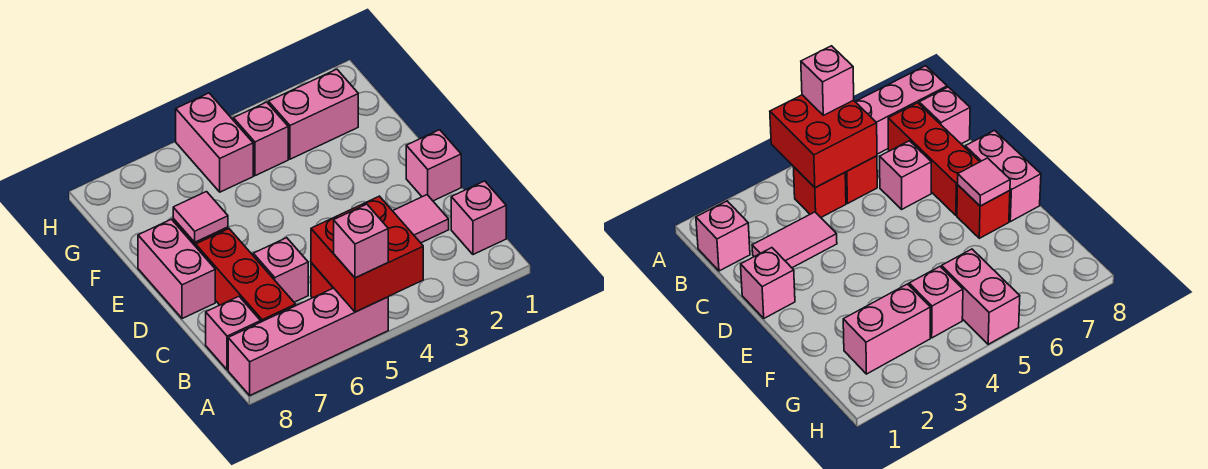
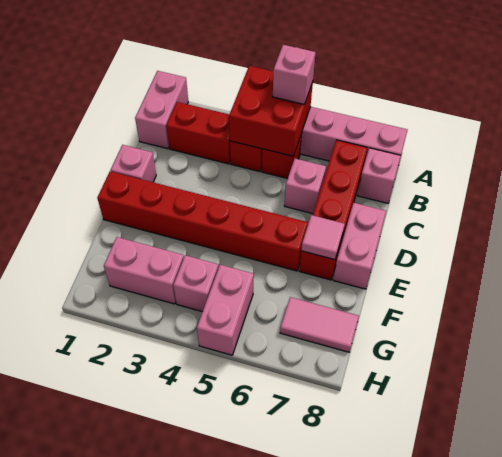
pink brick B1 level 1 -> pink brick A1:B1 level 1
none -> red brick B2:B3 level 1
pink tile C2:C3 level 1 -> pink tile G7:G8 level 1
none -> red brick E1:E6 level 1

